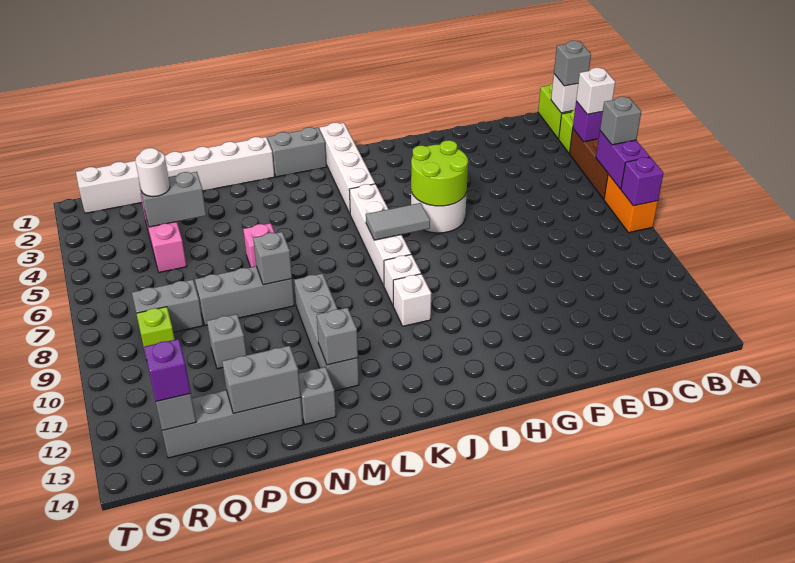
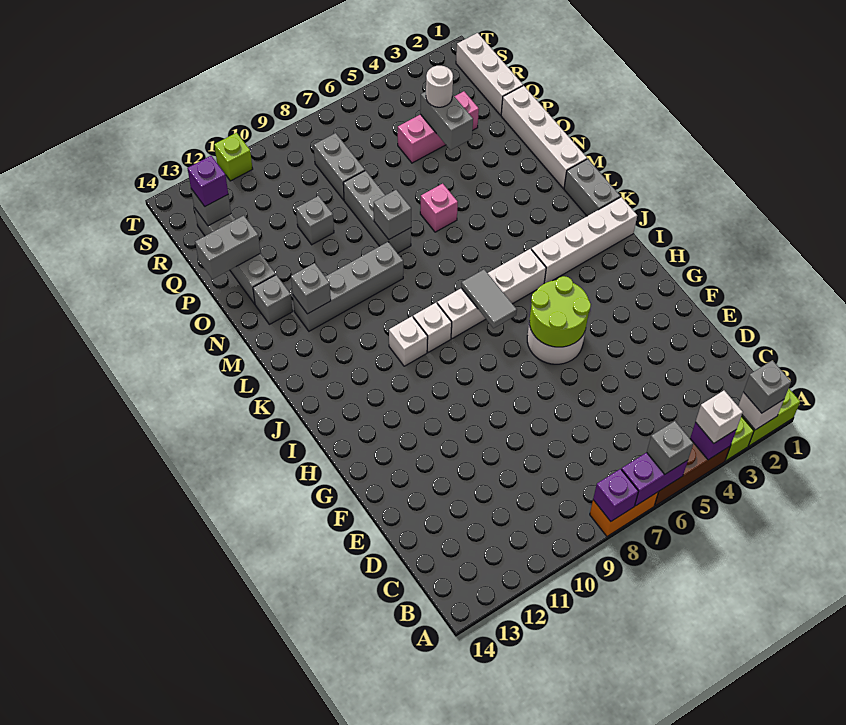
grey brick O13:P13 level 2 -> grey brick P13:P14 level 2
lime brick R9 level 1 -> lime brick T11 level 1

